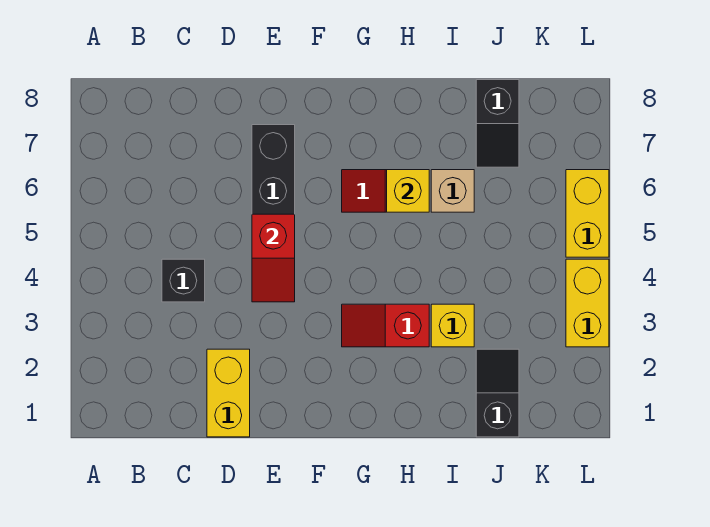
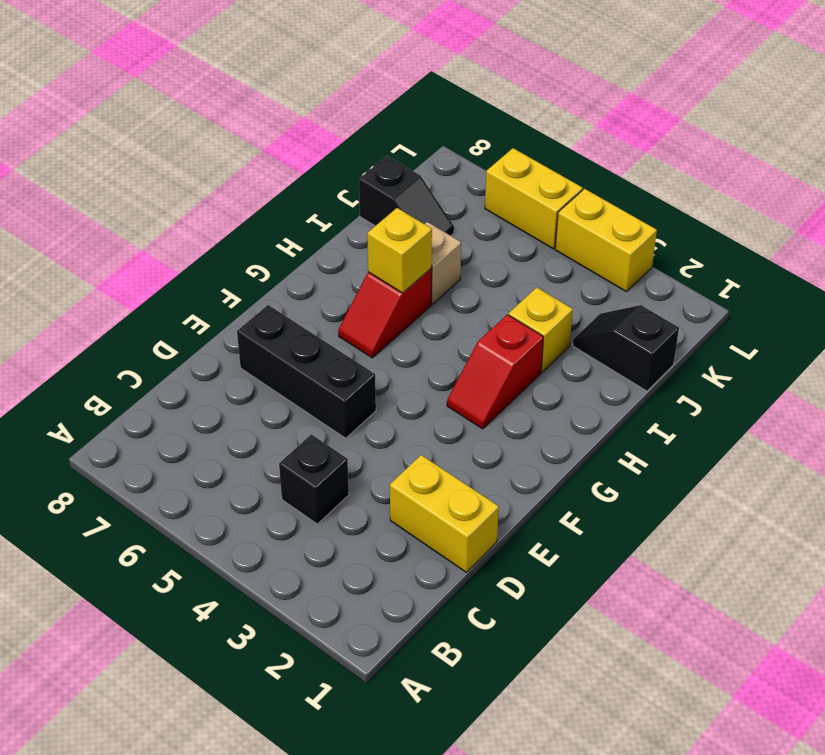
red slope E4:E5 level 2 top 5 -> none

